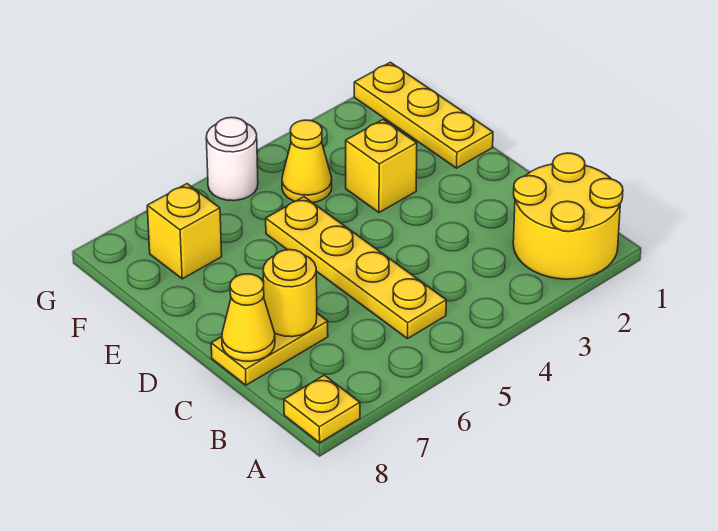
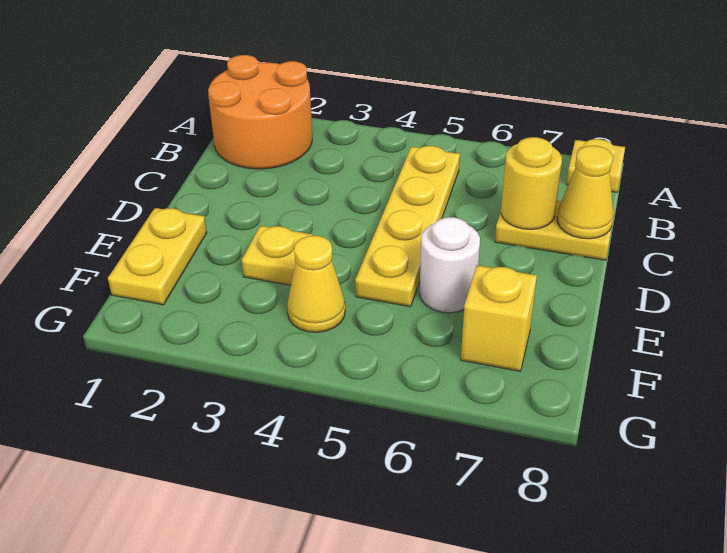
yellow round brick A1:B2 level 1 -> orange round brick A1:B2 level 1
yellow plate E1:G1 level 1 -> yellow plate E1:F1 level 1
yellow brick E3 level 1 -> yellow plate E3 level 1
white round brick G5 level 1 -> white round brick E6 level 1

